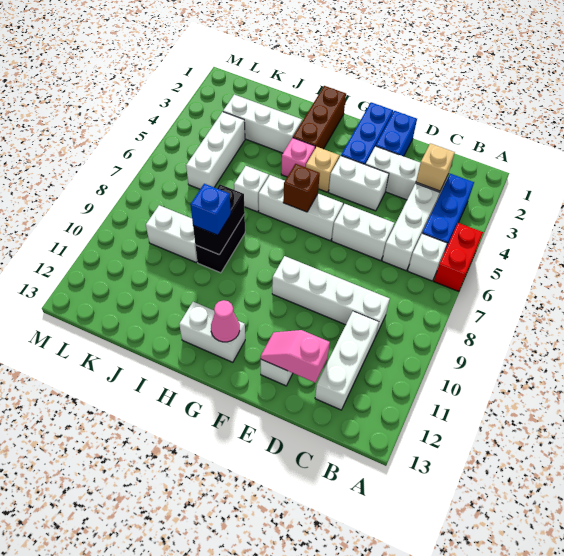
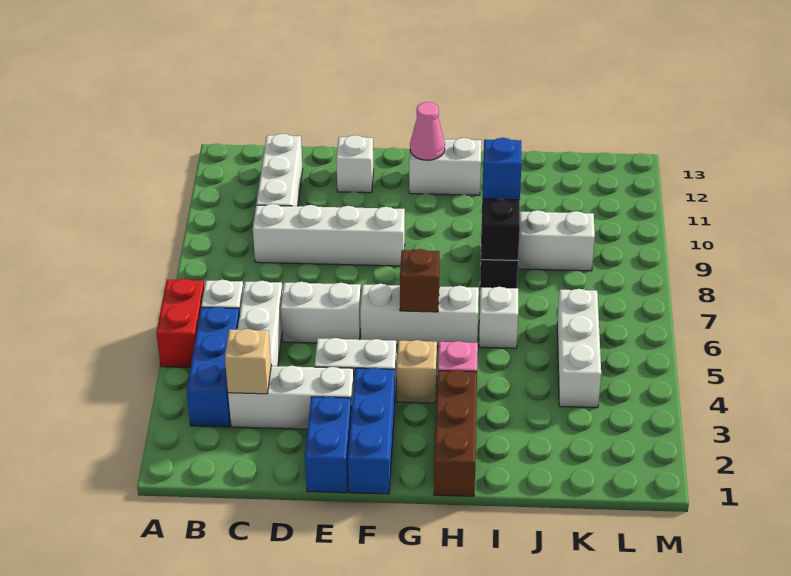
pink slope D12:E12 level 2 top D -> none
white brick I3:K3 level 1 -> none

